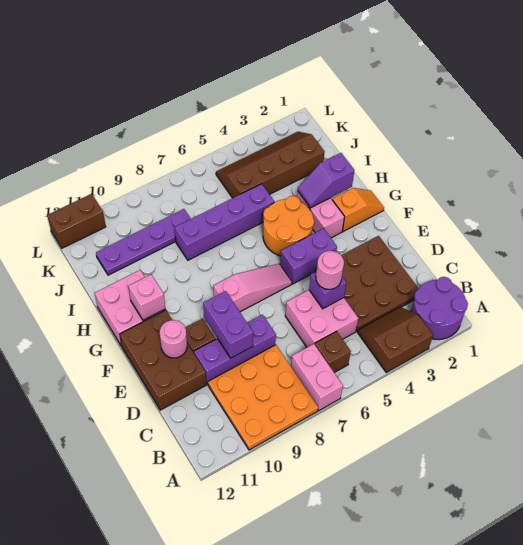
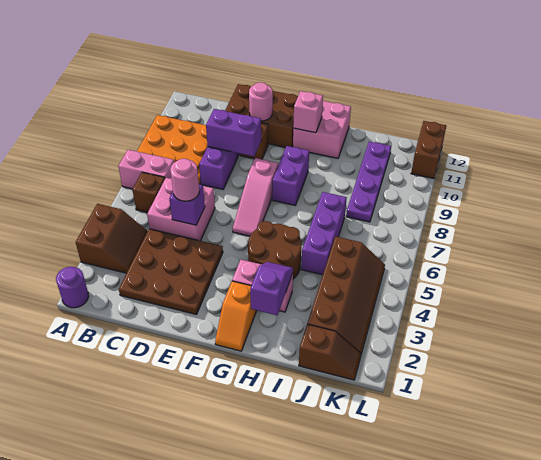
purple round brick A1:B2 level 1 -> purple round brick A1 level 1
purple brick F4:F5 level 1 -> purple brick G8:G9 level 1
orange round brick G4:H5 level 1 -> brown round brick G4:H5 level 1
purple brick I5:I8 level 1 -> purple brick I5:I7 level 1
none -> brown slope J1:K1 level 1 top J

